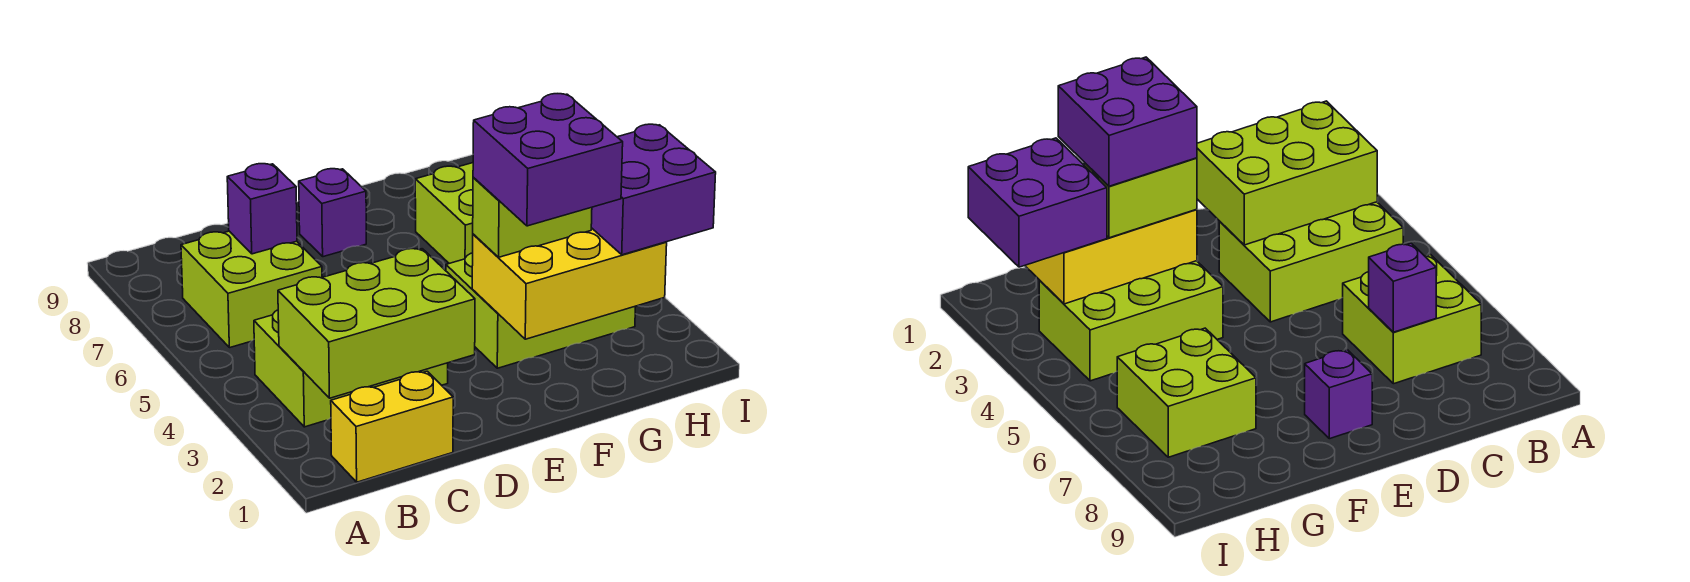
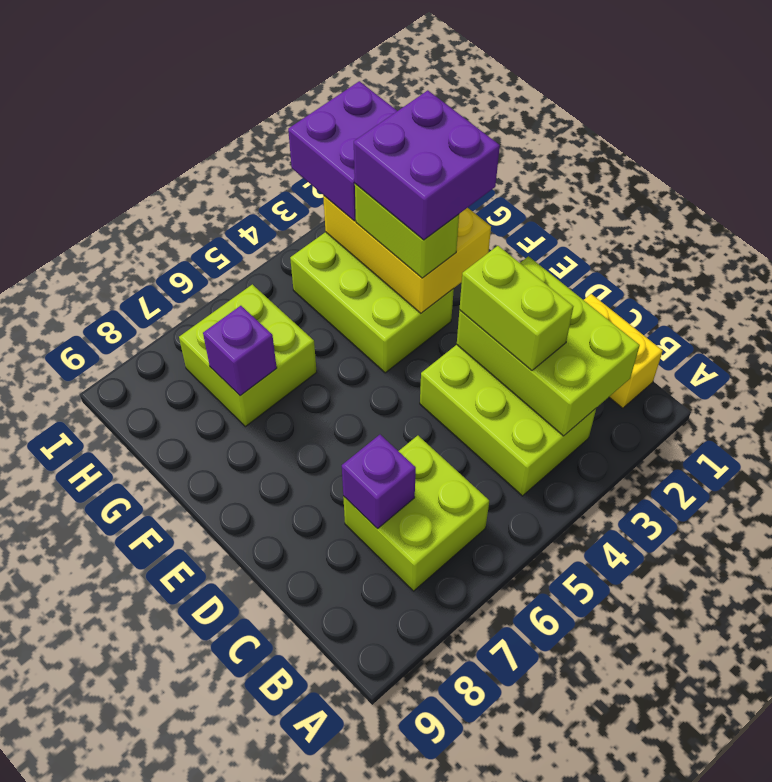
none -> lime brick C3:D3 level 3
purple brick E8 level 1 -> purple brick G7 level 2

